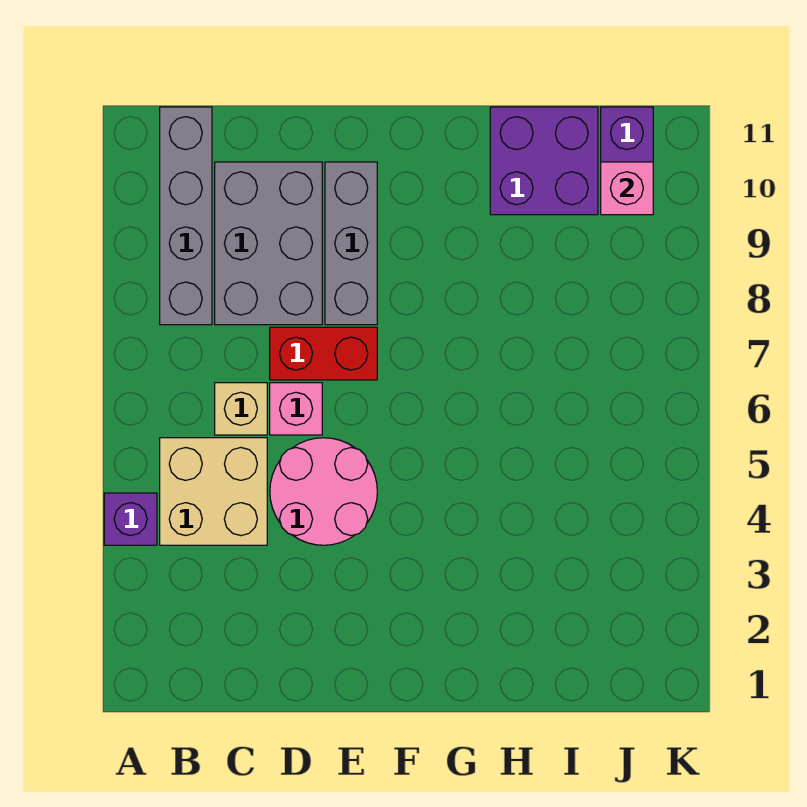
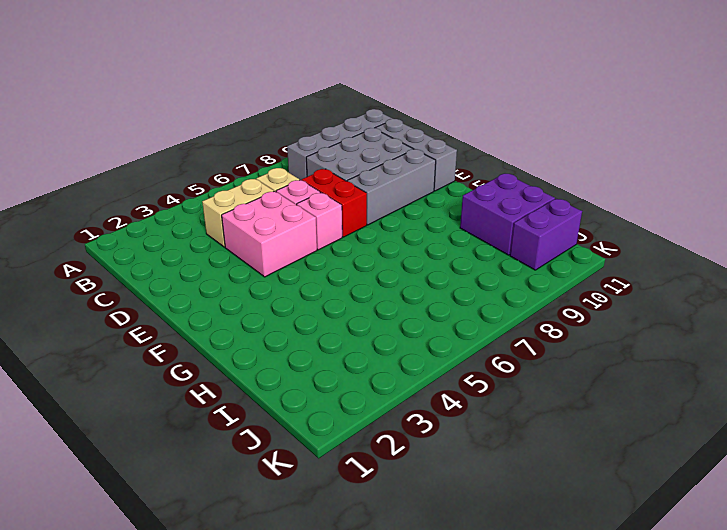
purple brick A4 level 1 -> none
tan brick B4:C5 level 1 -> tan brick C4:C5 level 1
none -> grey brick C11:E11 level 1
pink round brick D4:E5 level 1 -> pink brick D4:E5 level 1
pink brick J10 level 2 -> pink brick E6 level 1

